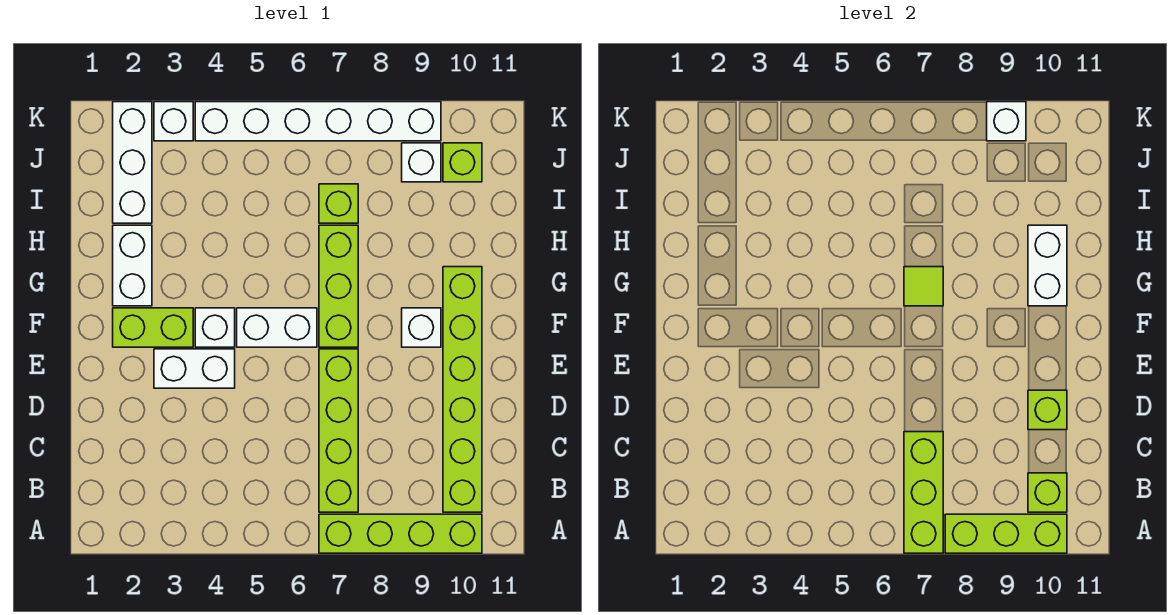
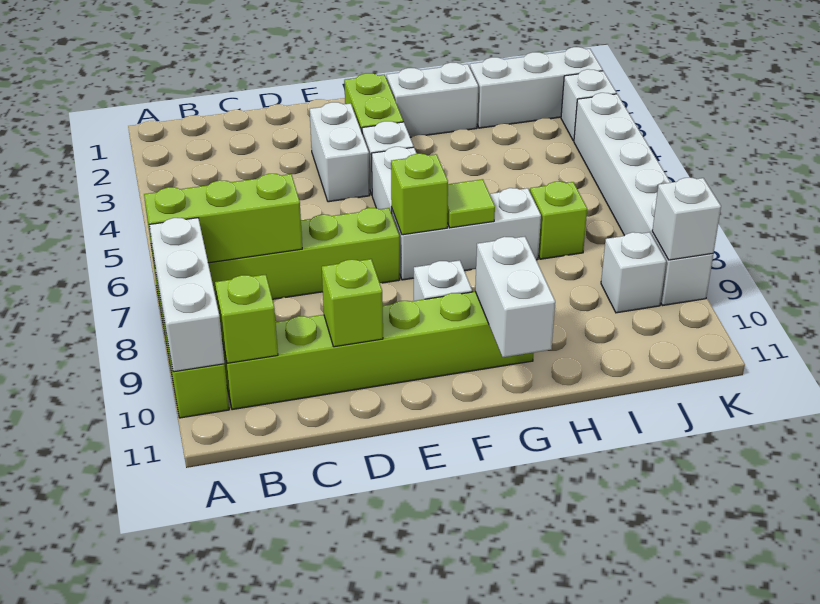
lime brick A8:A10 level 2 -> white brick A8:A10 level 2
lime brick F7:H7 level 1 -> white brick F7:H7 level 1
white brick G10:H10 level 2 -> white brick G10:G11 level 2
lime brick J10 level 1 -> lime brick F7 level 2

